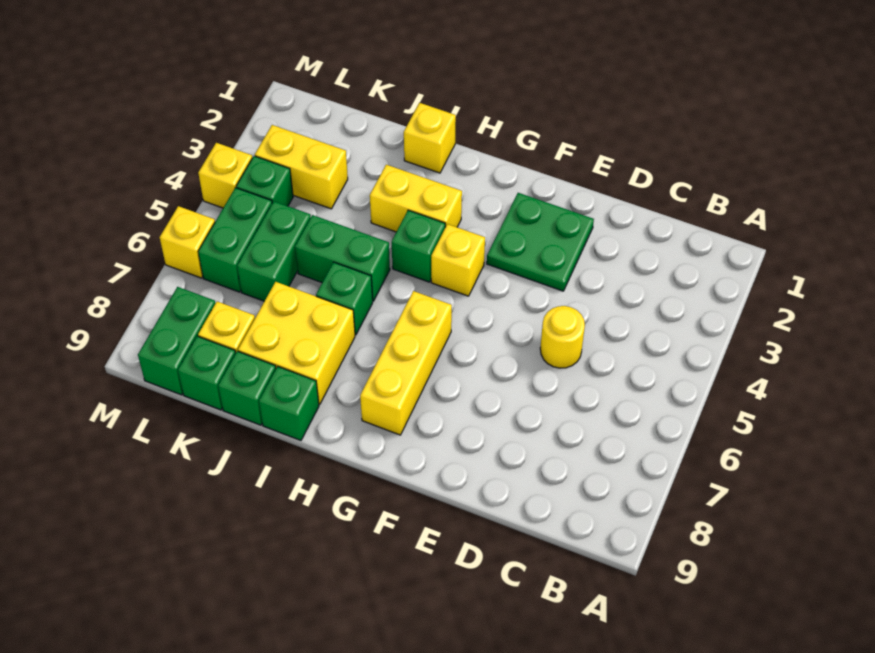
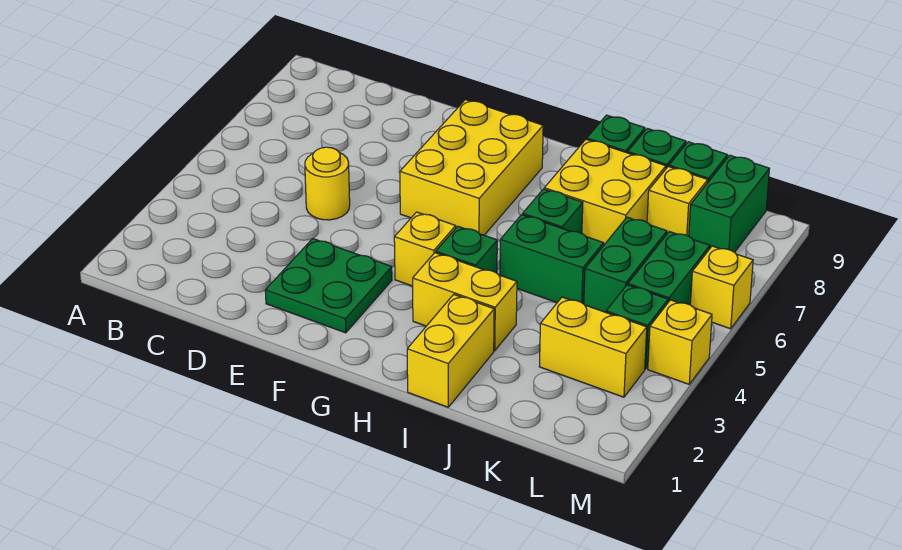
yellow brick G6:G8 level 1 -> yellow brick F6:G8 level 1
yellow brick I1 level 1 -> yellow brick I1:I2 level 1

